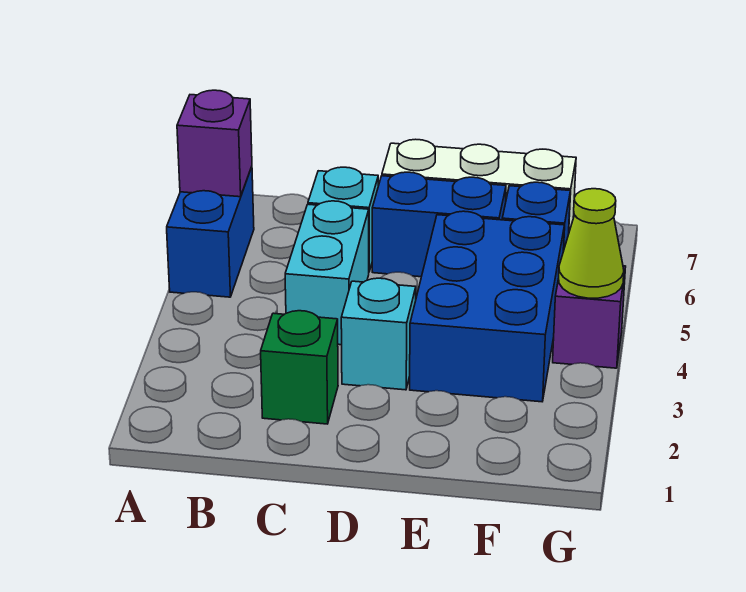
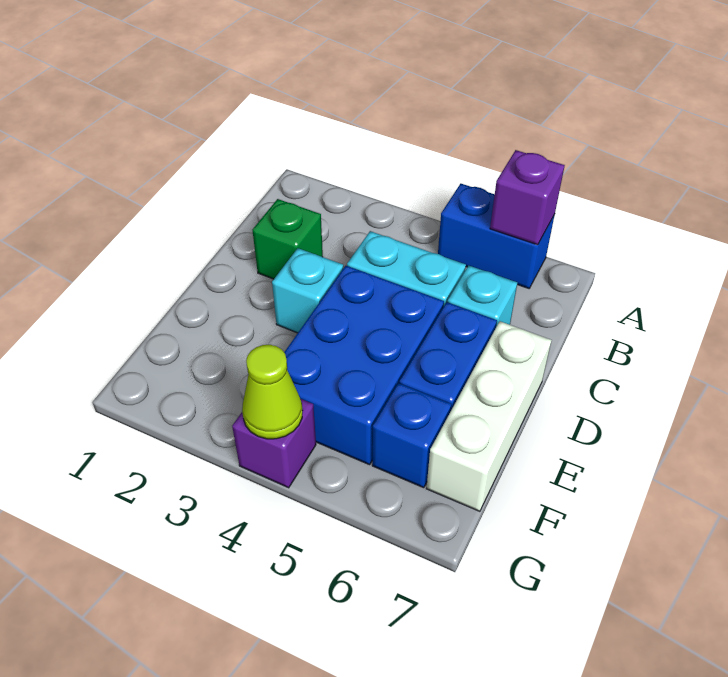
blue brick E3:F5 level 1 -> blue brick D4:F5 level 1

